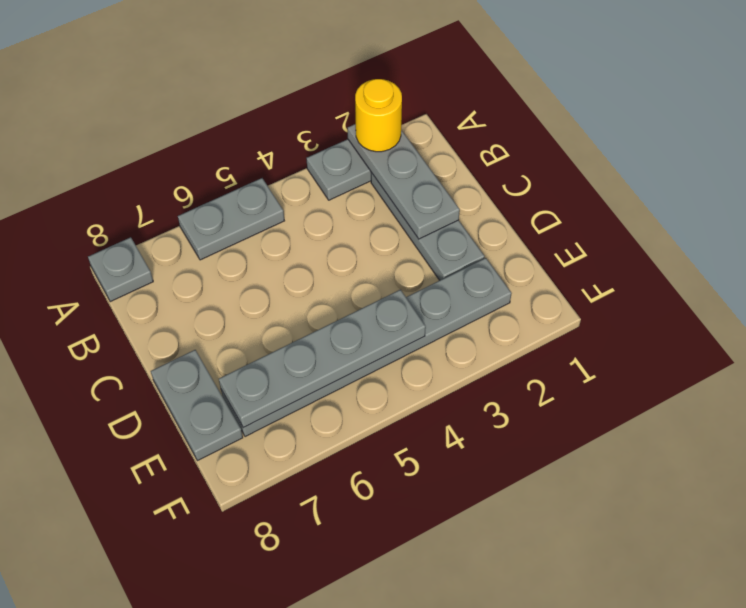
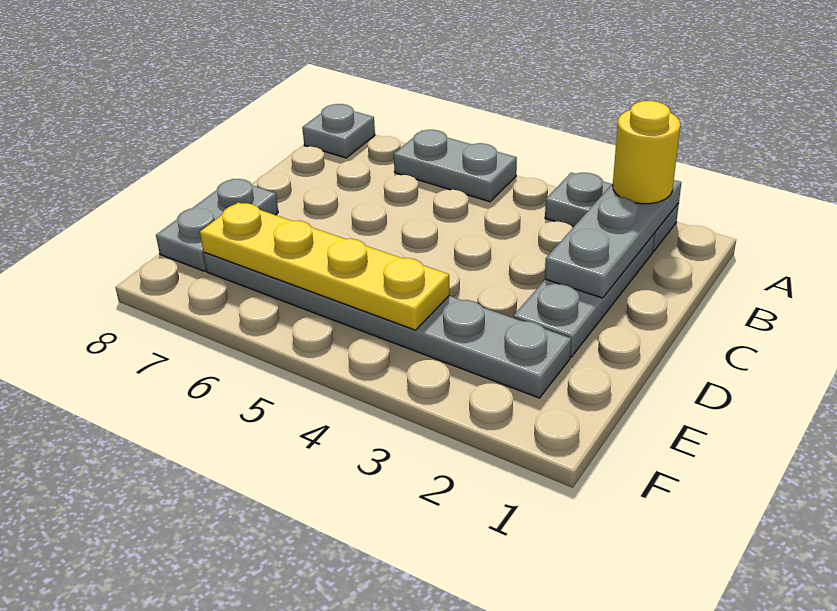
grey plate E4:E7 level 2 -> yellow plate E4:E7 level 2

